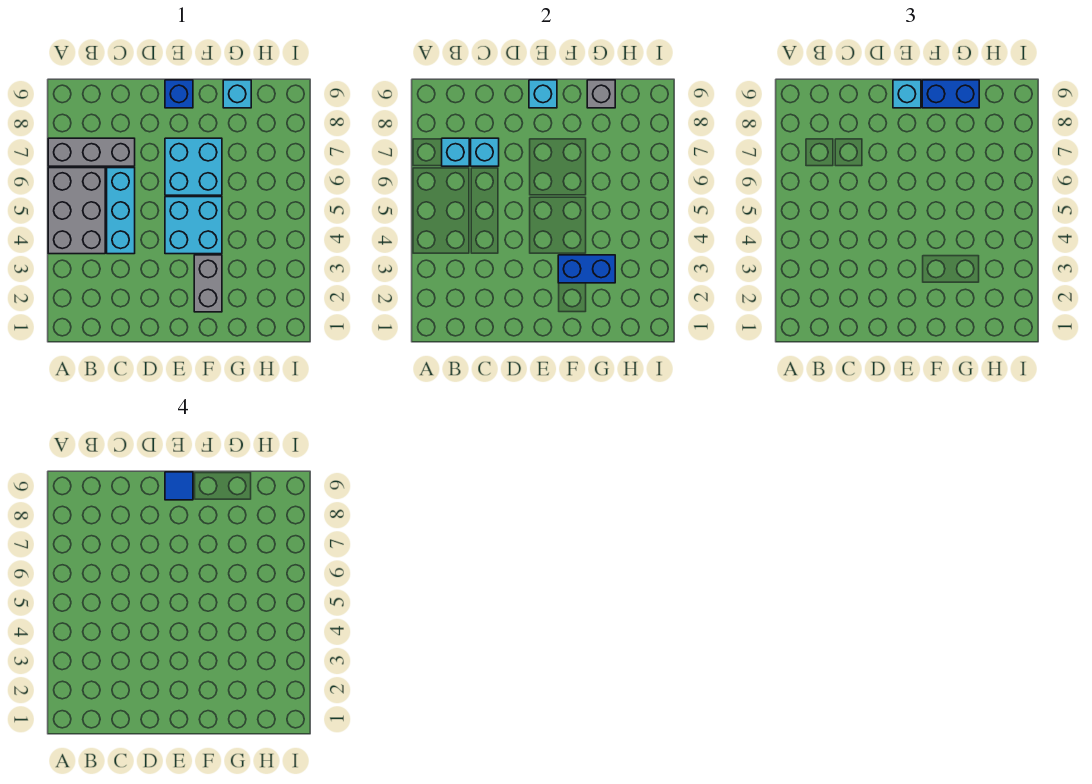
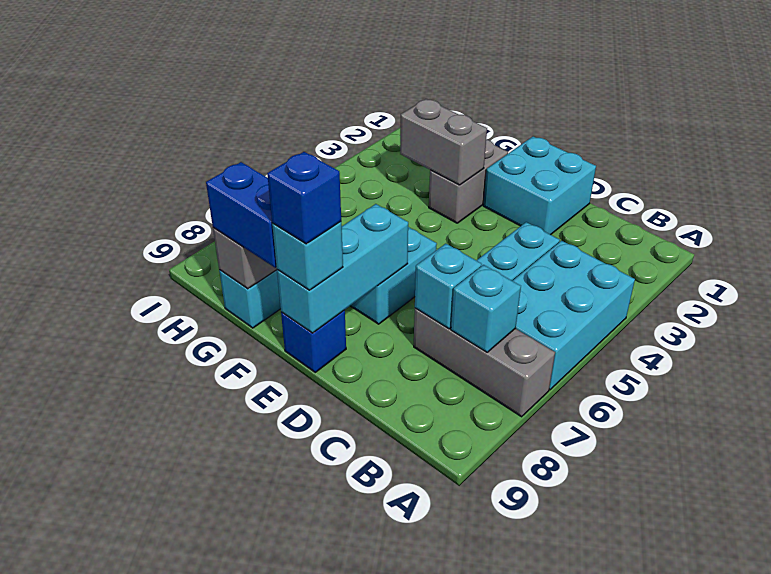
grey brick A4:B6 level 1 -> cyan brick A4:B6 level 1
cyan brick E4:F5 level 1 -> cyan brick D1:E2 level 1
cyan brick E9 level 2 -> cyan brick E7:E9 level 2
blue tile E9 level 4 -> blue brick E9 level 4
blue brick F3:G3 level 2 -> grey brick F3:G3 level 2

